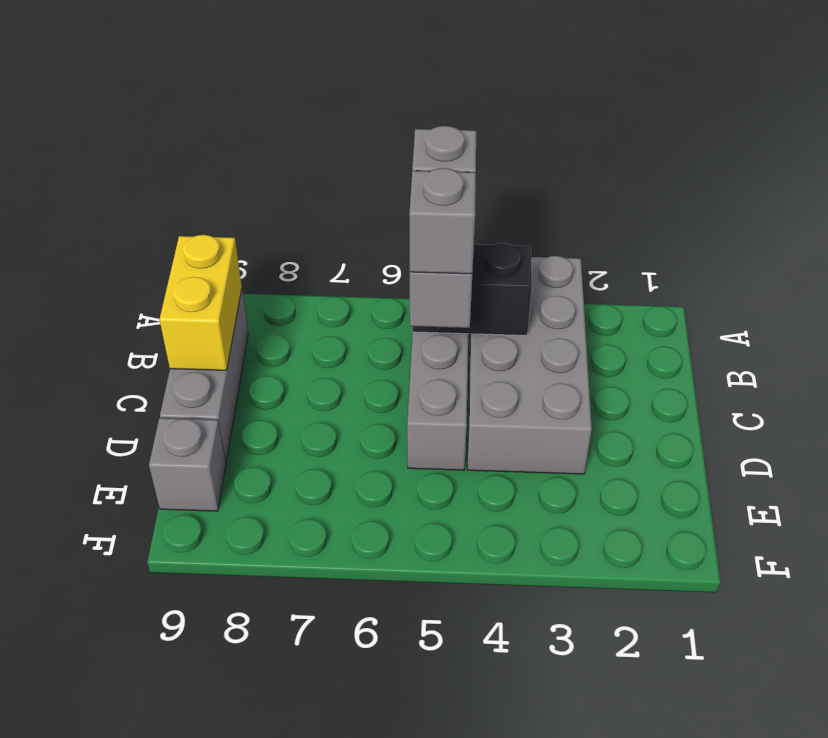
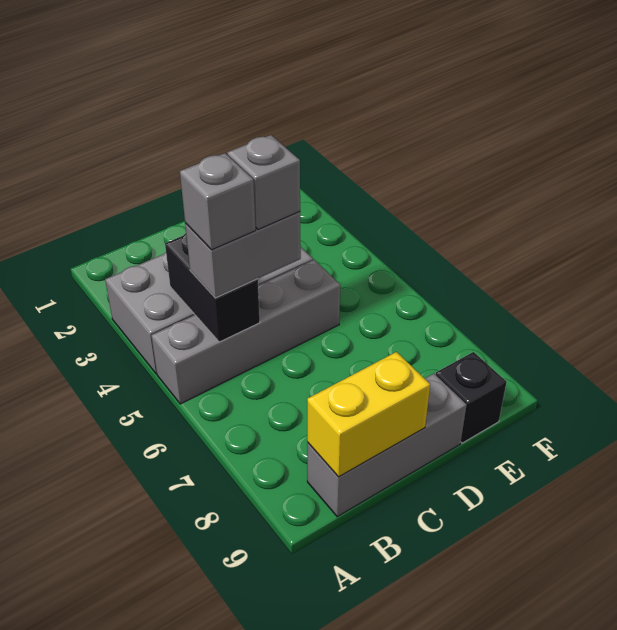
grey brick E9 level 1 -> black brick E9 level 1

